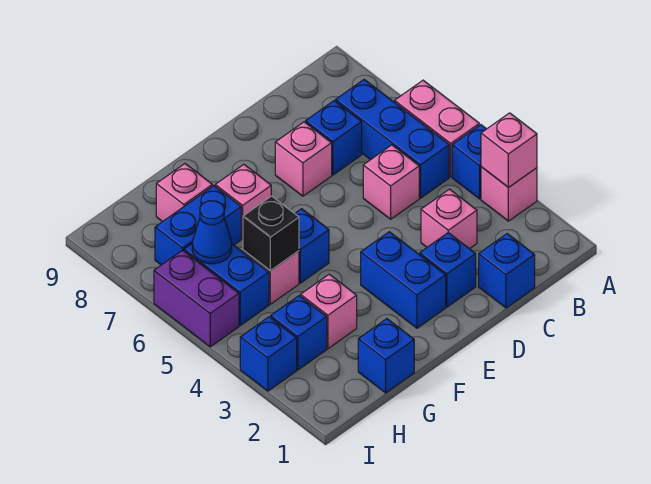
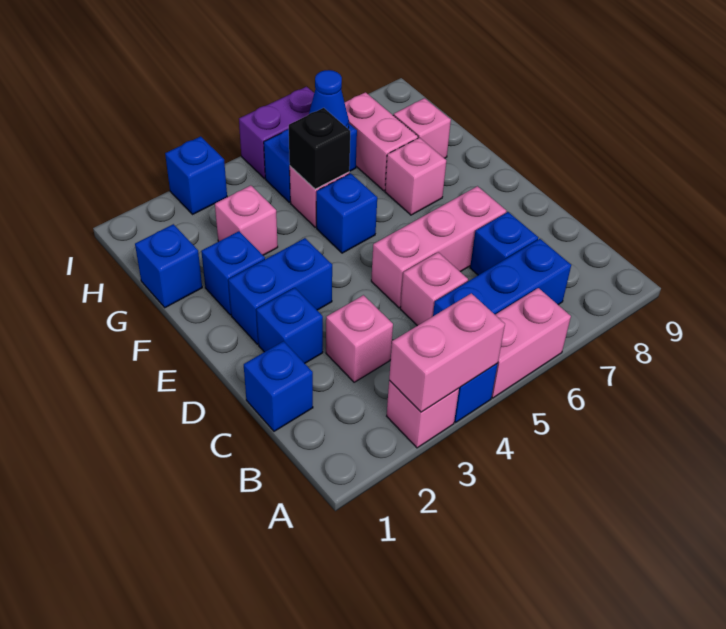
pink brick A3 level 2 -> pink brick A3:A4 level 2
pink brick D7 level 1 -> pink brick D5:D7 level 1
blue brick G7:H7 level 1 -> pink brick G7:H7 level 1
blue brick H3 level 1 -> blue brick F2 level 1

